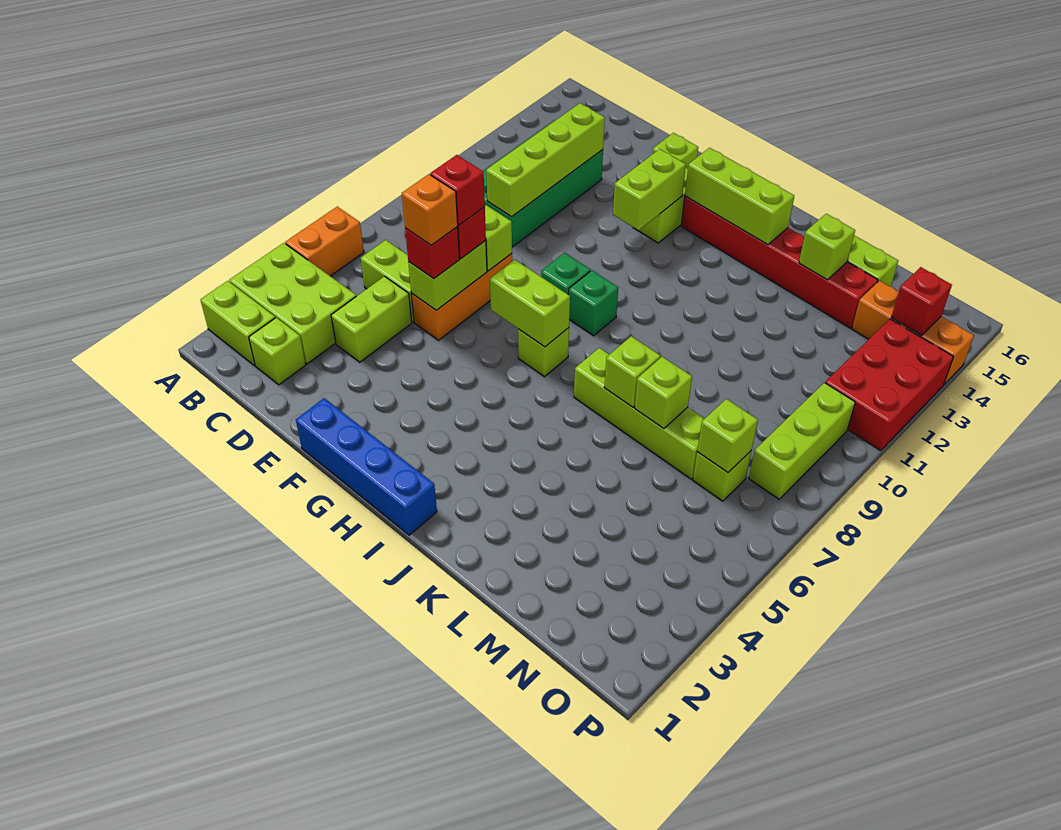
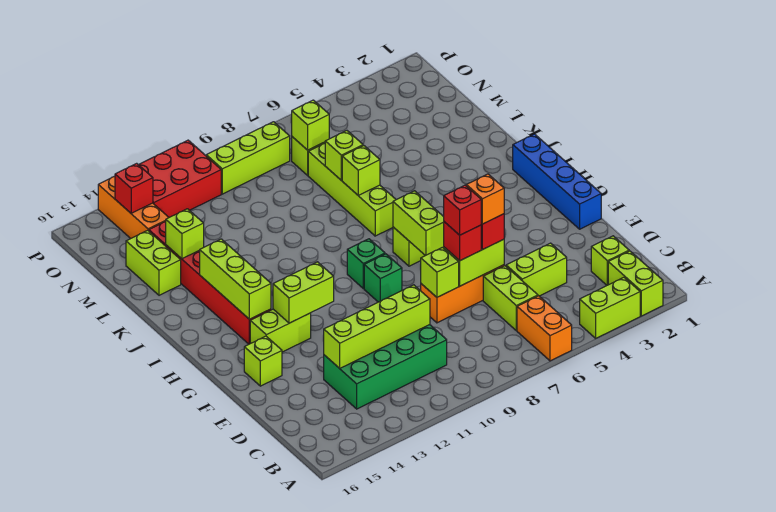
lime brick A3:C4 level 1 -> lime brick A3:A4 level 1
orange brick A5:A6 level 1 -> orange brick A6:B6 level 1

